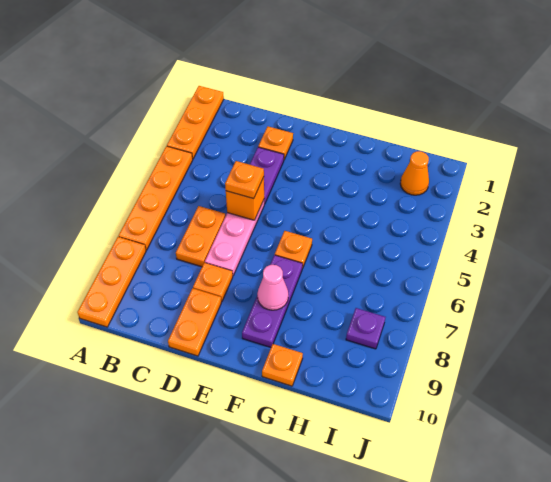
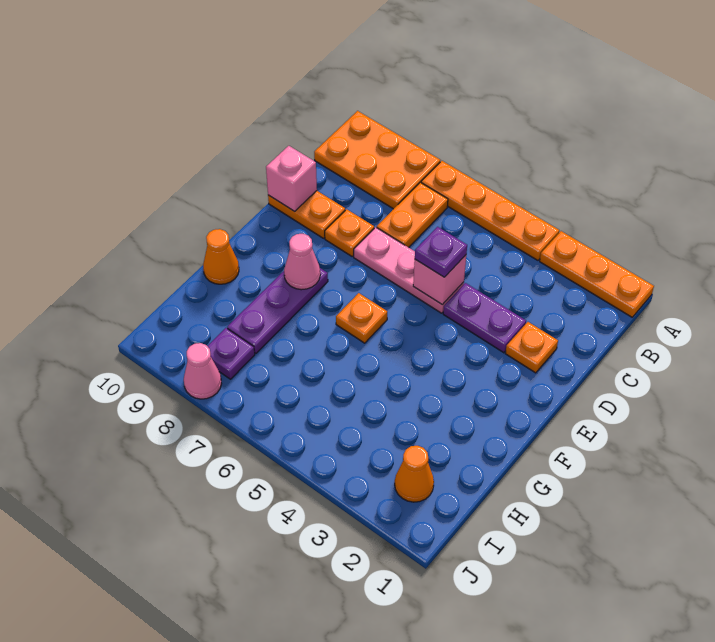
orange plate A8:A10 level 1 -> orange plate A8:B10 level 1
orange plate C6:C7 level 1 -> orange plate B7:C7 level 1
orange brick D5 level 2 -> pink brick D5 level 2
orange plate D5 level 3 -> purple plate D5 level 3
none -> pink brick D10 level 2
purple plate F7:F9 level 1 -> purple plate F8:H8 level 1
orange plate G10 level 1 -> orange cone G10 level 1
none -> pink cone J8 level 1

